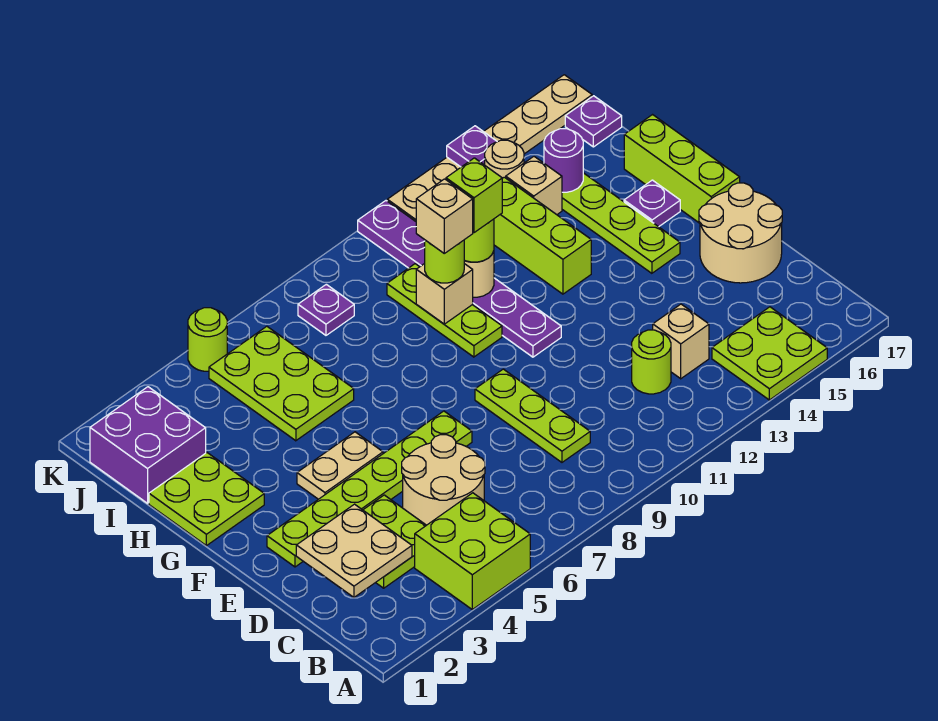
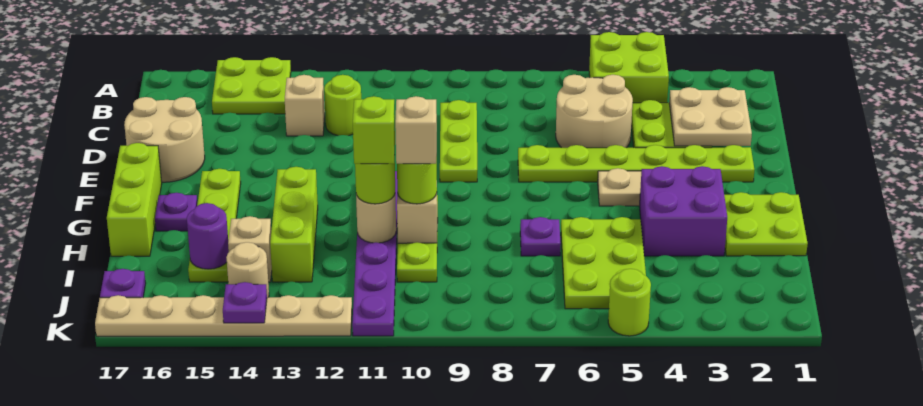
purple brick I1:J2 level 1 -> purple brick G3:H4 level 1
purple plate J8 level 1 -> purple plate H7 level 1

